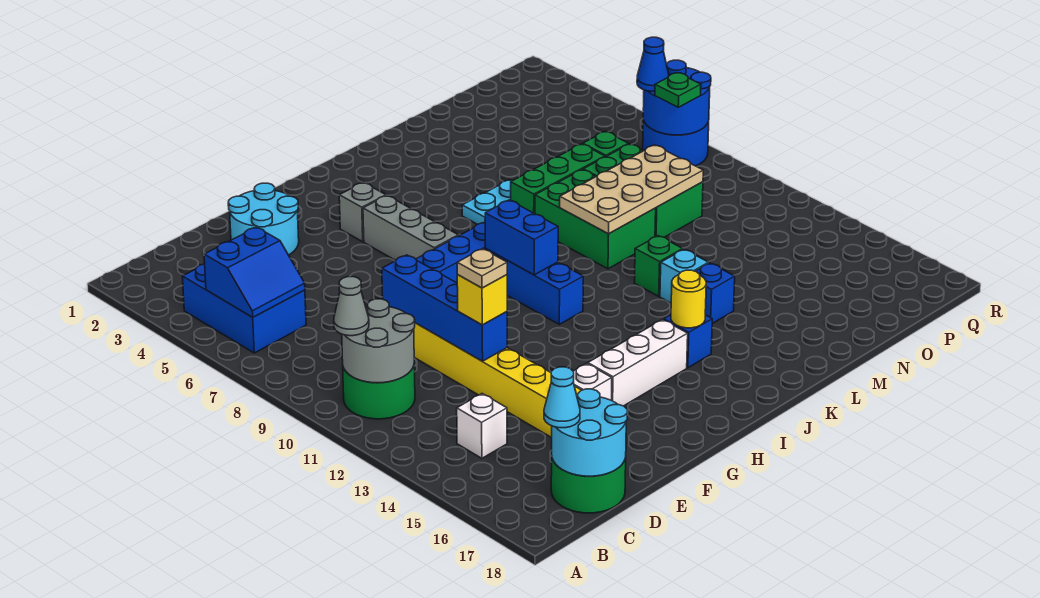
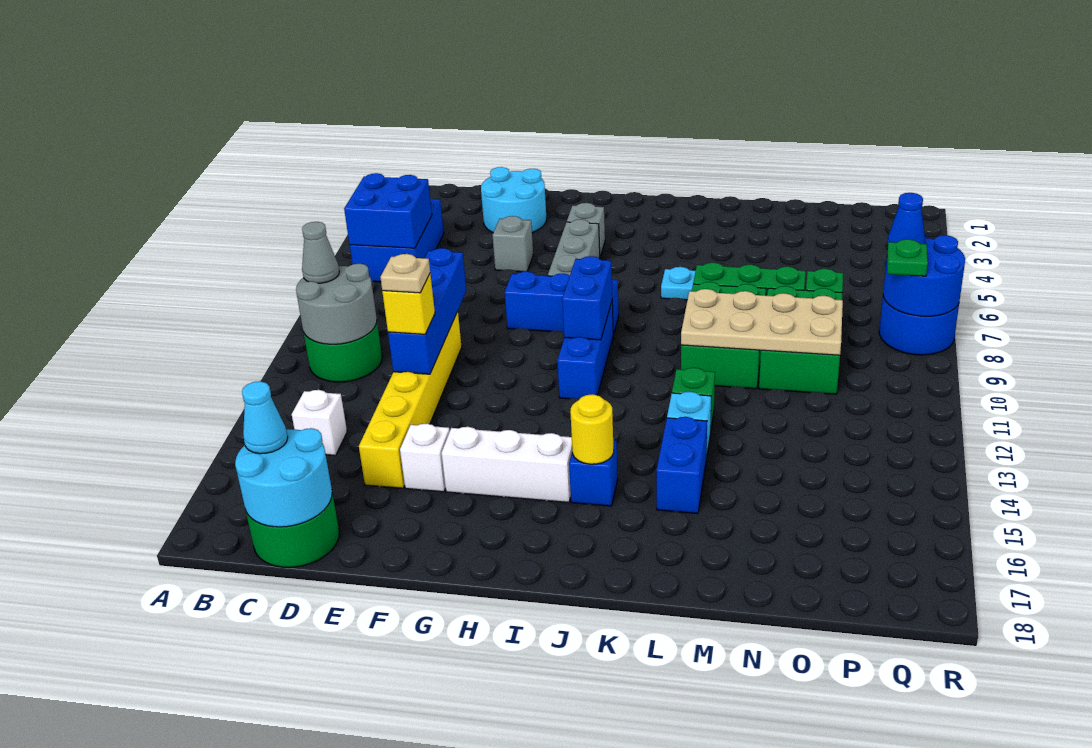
blue slope B5:C6 level 2 top 5 -> blue brick B5:C6 level 2
none -> grey brick F5 level 1
blue brick L14 level 1 -> blue brick L14:L15 level 1

